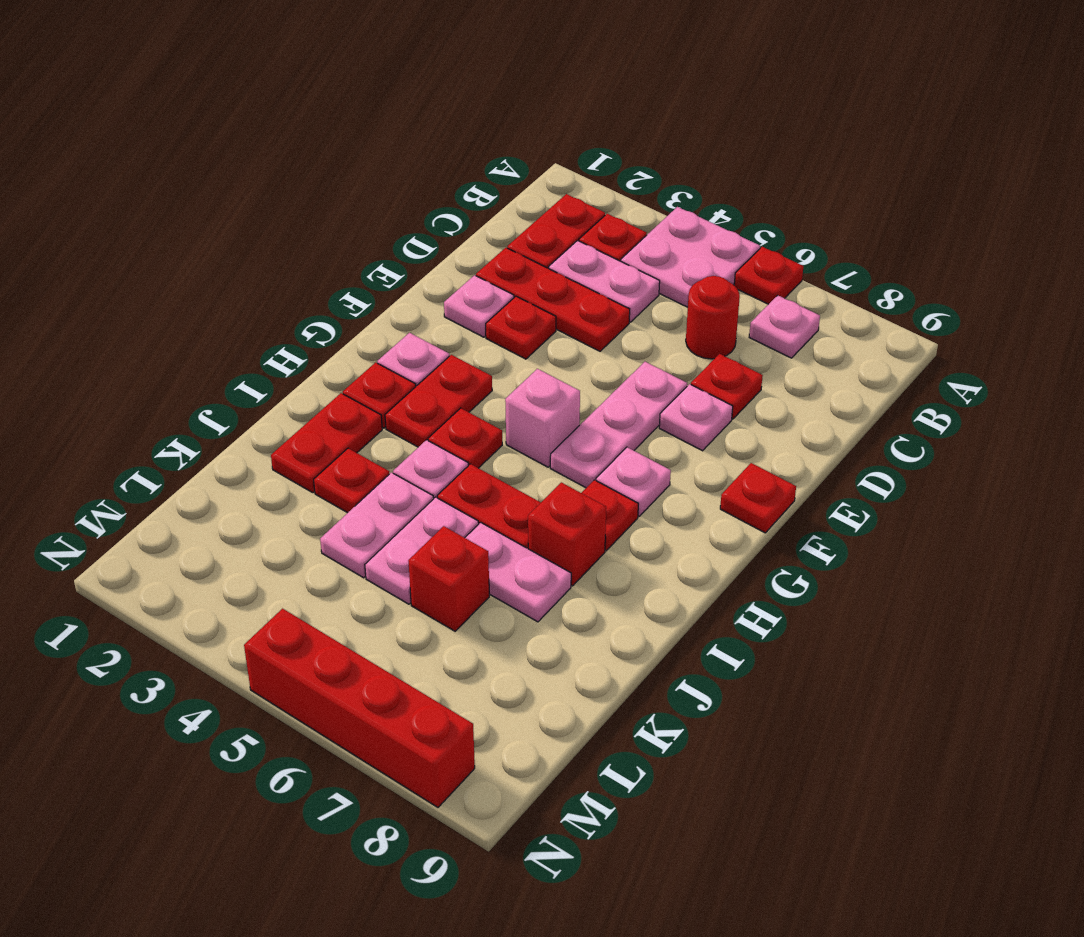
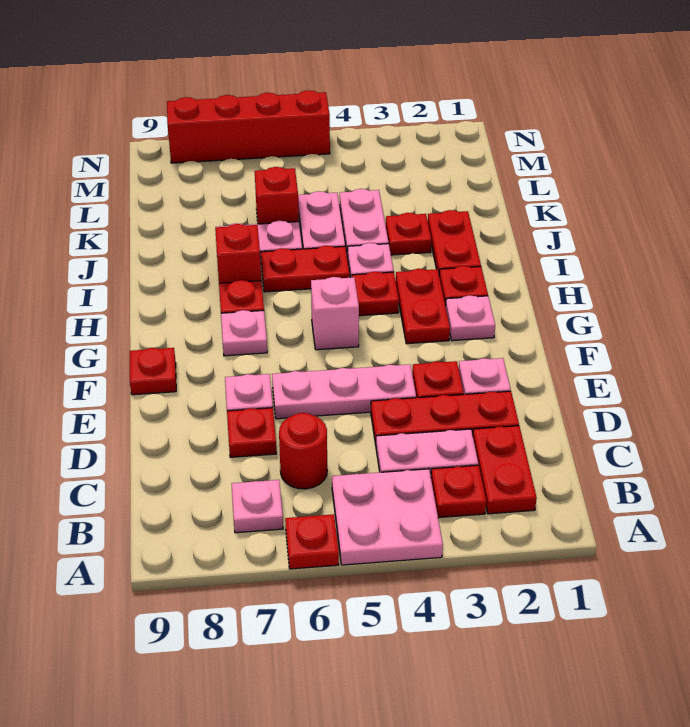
pink plate E6:G6 level 1 -> pink plate E4:E6 level 1

